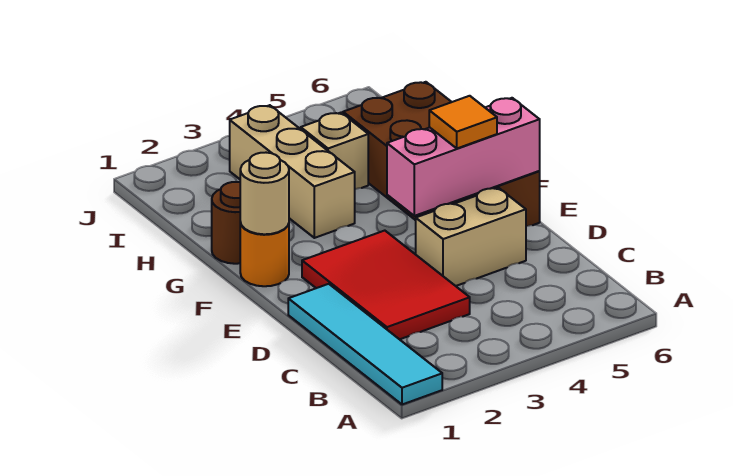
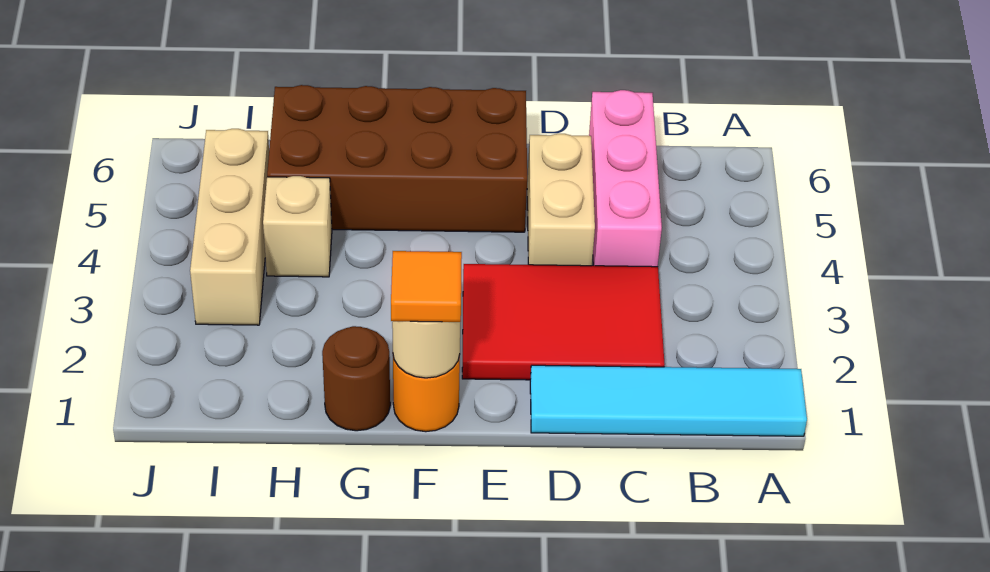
pink brick E4:E6 level 2 -> pink brick C4:C6 level 1
orange tile E5 level 3 -> orange tile F1 level 3
tan brick G3:I3 level 1 -> tan brick I3:I5 level 1

